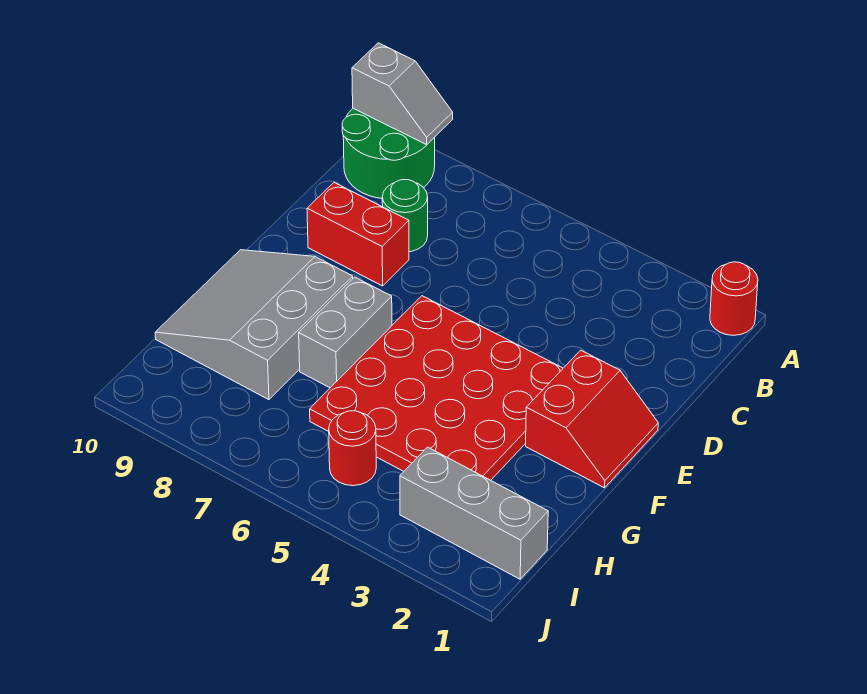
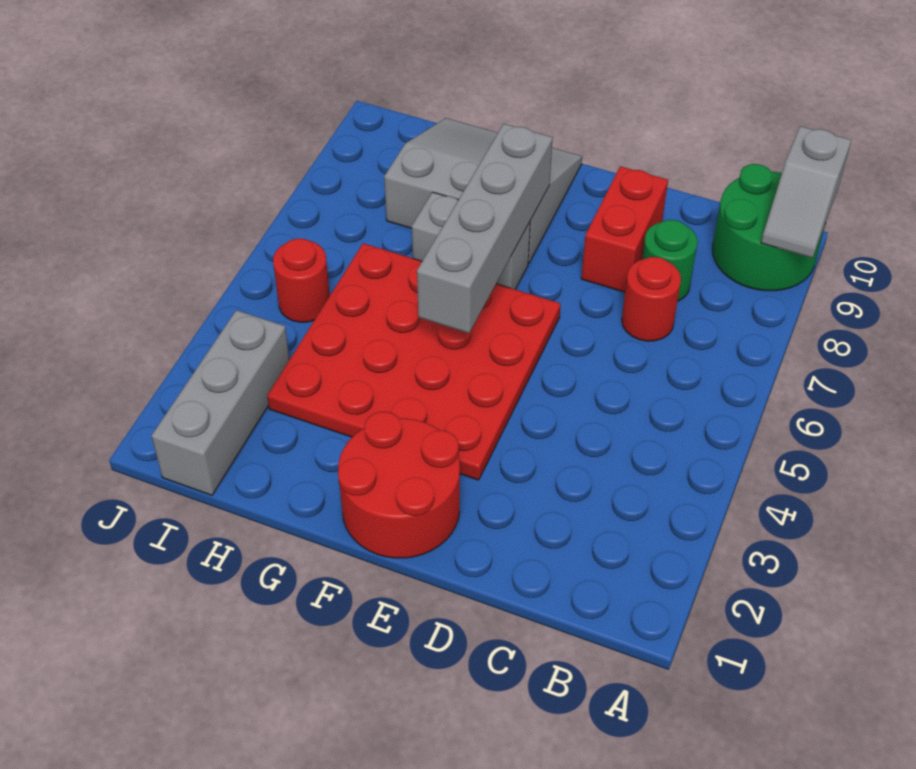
red round brick A1 level 1 -> red round brick C7 level 1
red slope E1:F2 level 1 top 2 -> red round brick E1:F2 level 1
none -> grey brick F5:F8 level 2

